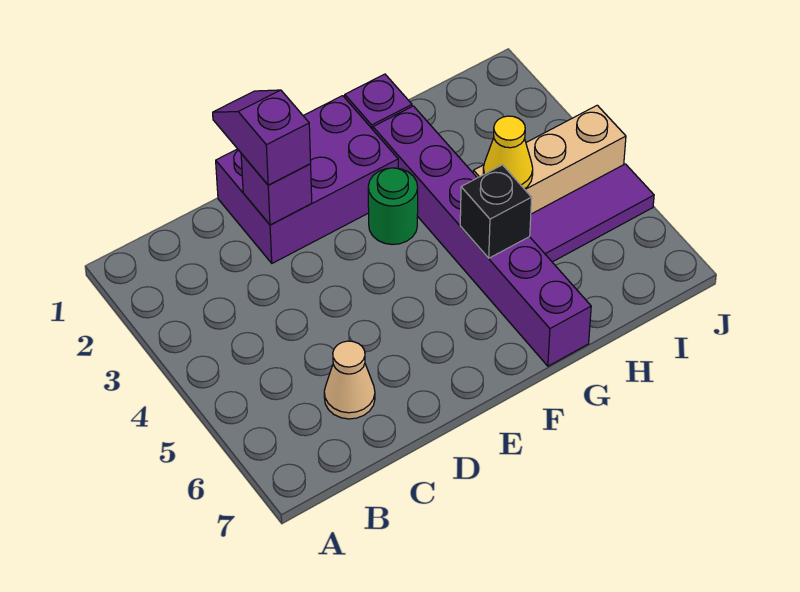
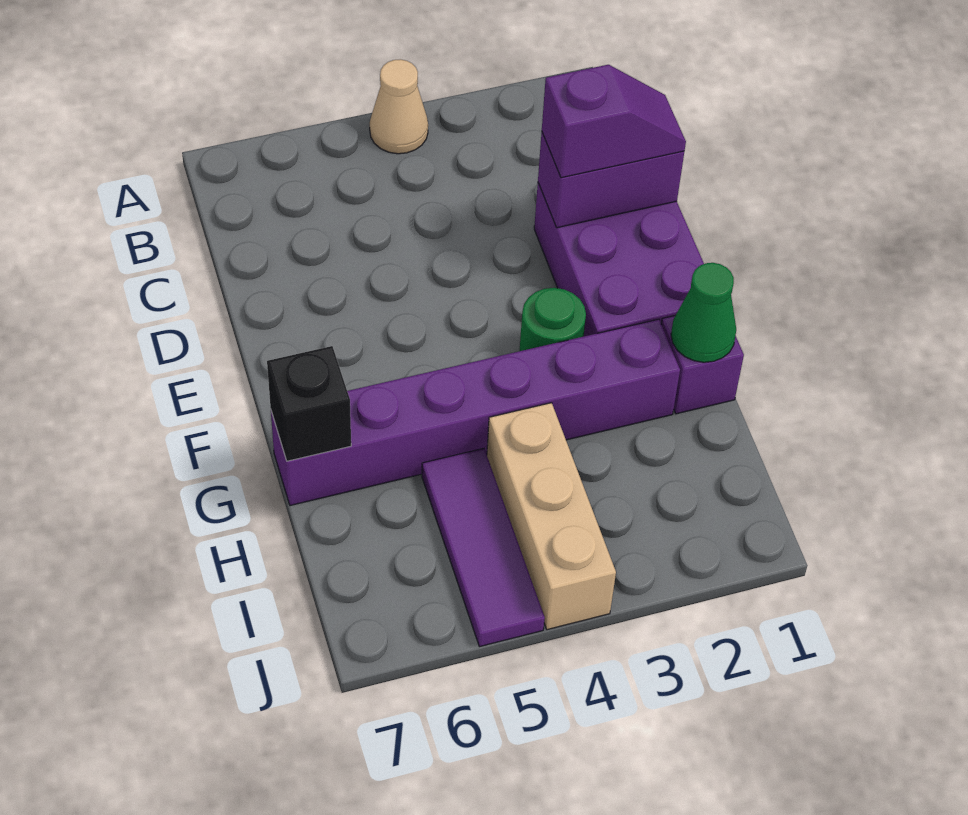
tan cone C6 level 1 -> tan cone A4 level 1
purple brick D2 level 2 -> purple brick D1:D2 level 2
none -> green cone G1 level 2
black brick G5 level 2 -> black brick G7 level 2
yellow cone H4 level 2 -> none

